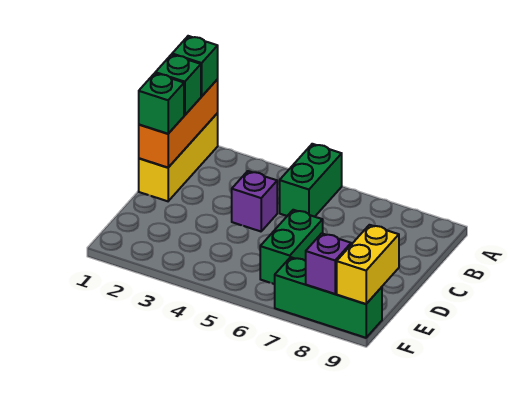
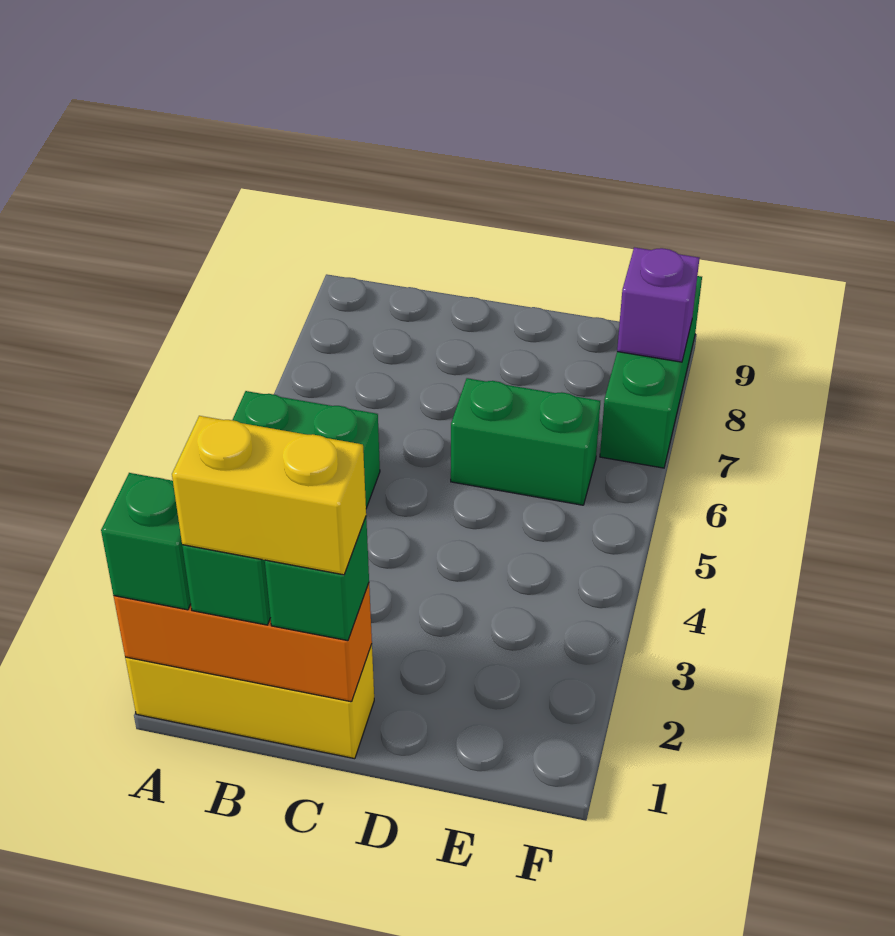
purple brick C4 level 1 -> none
yellow brick E9:F9 level 2 -> yellow brick B1:C1 level 4

